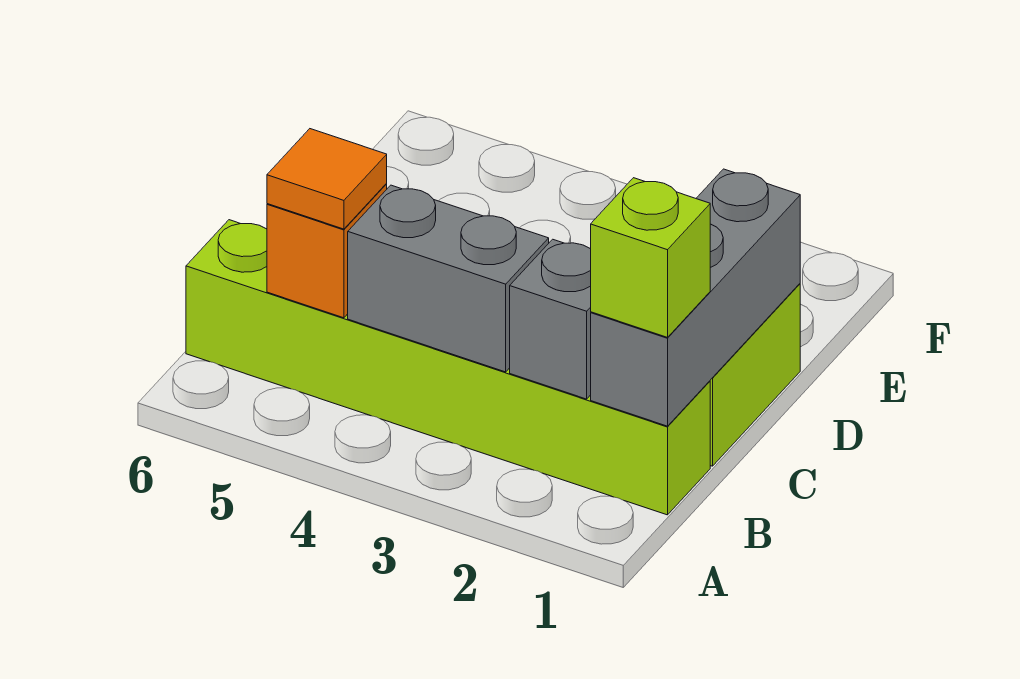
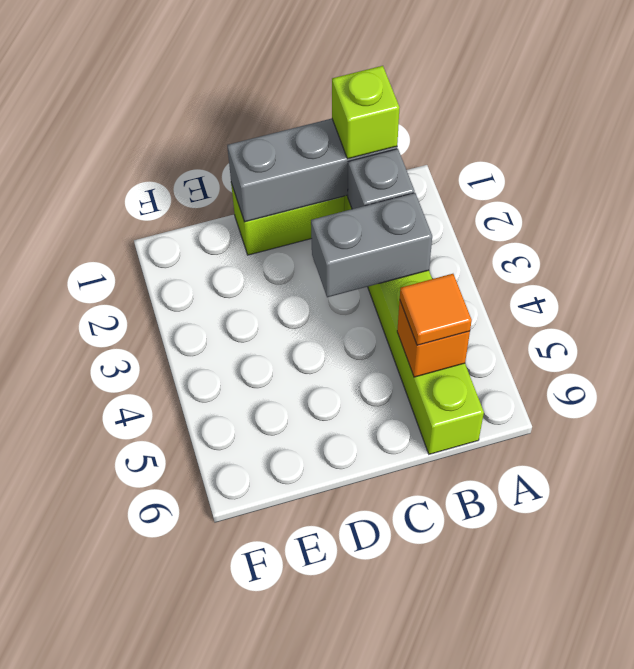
grey brick B3:B4 level 2 -> grey brick B3:C3 level 2

